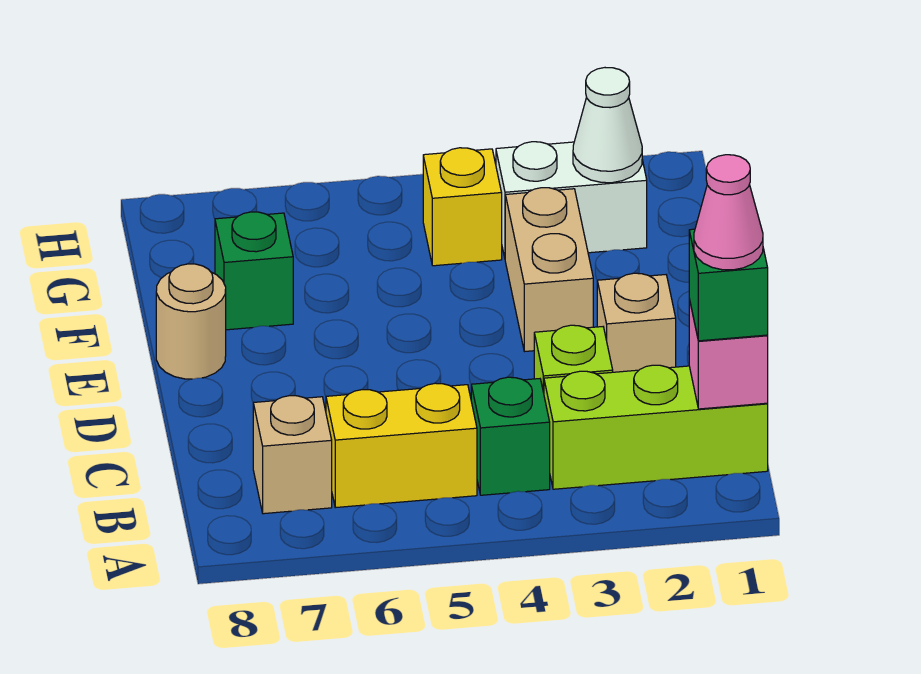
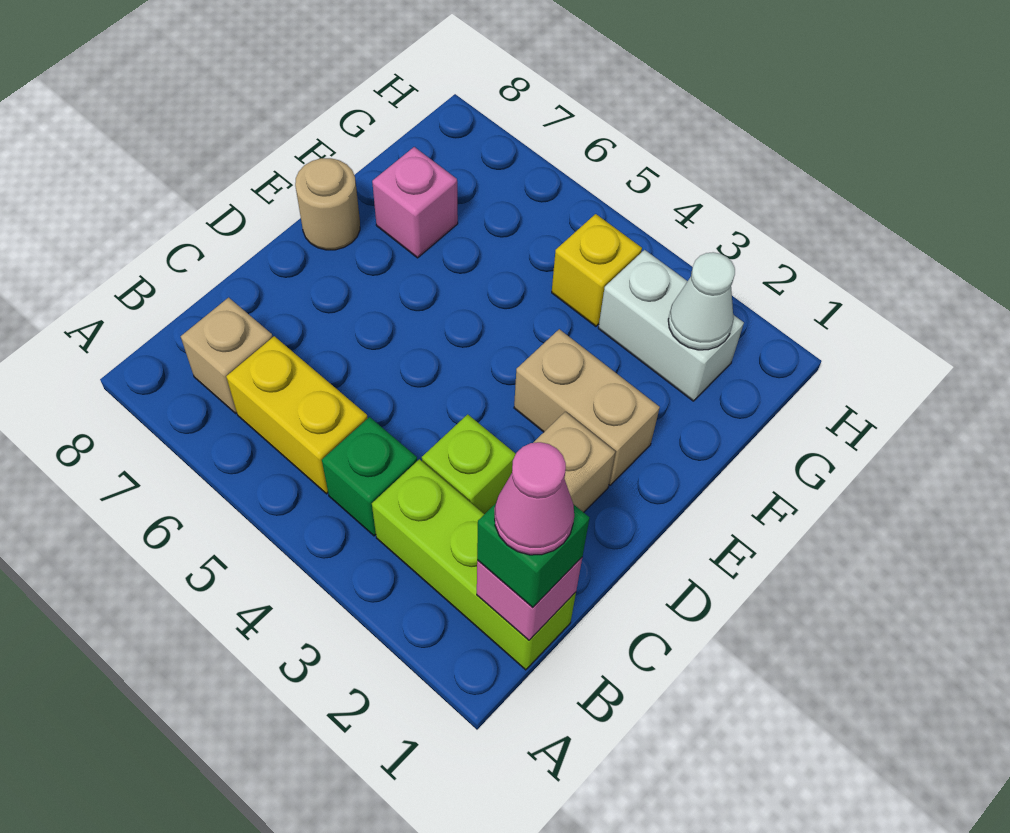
tan brick E3:F3 level 1 -> tan brick E2:E3 level 1
green brick F7 level 1 -> pink brick F7 level 1

